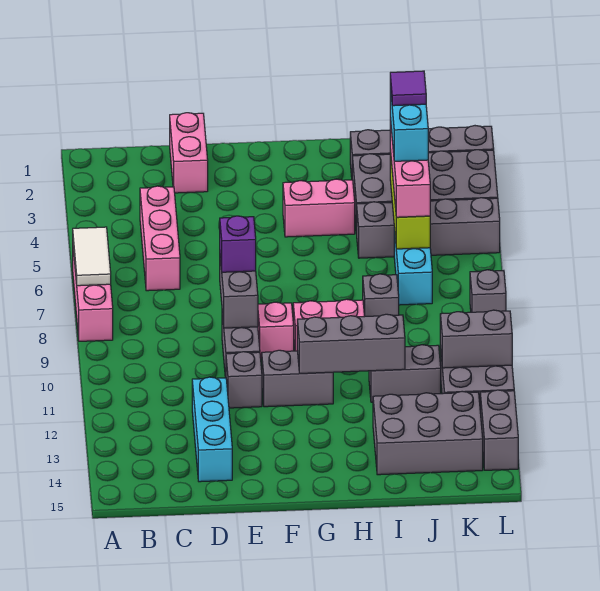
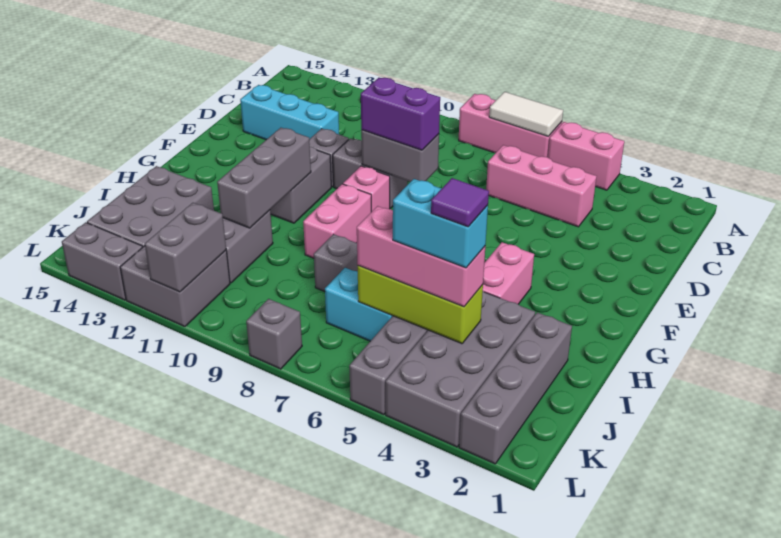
pink brick D1:D2 level 1 -> pink brick A4:A5 level 1
purple brick E8 level 3 -> purple brick E8:E9 level 3

